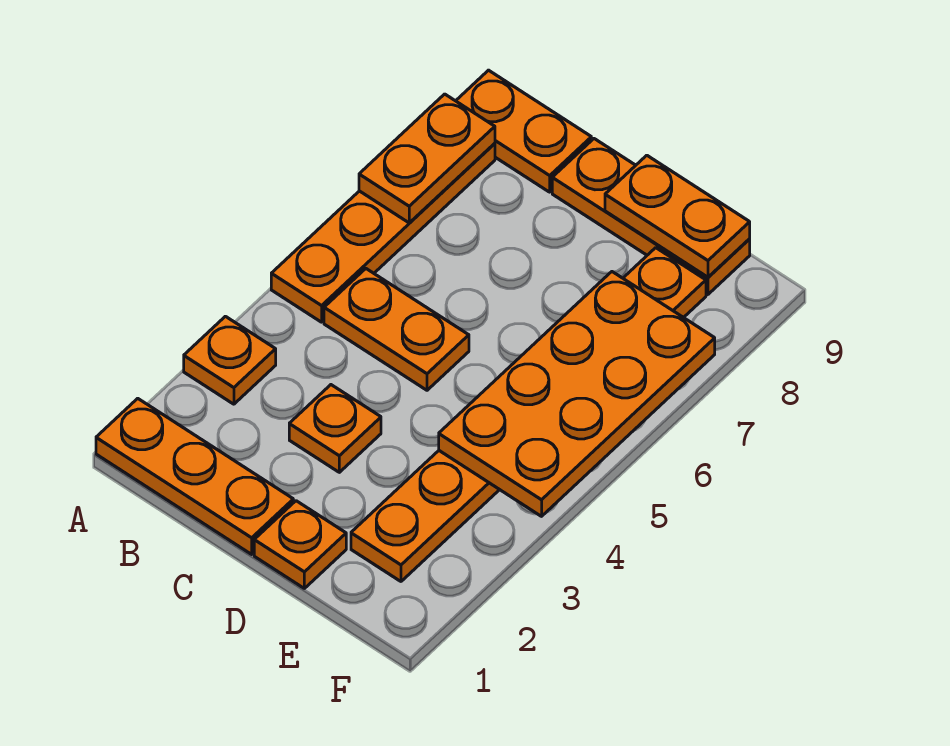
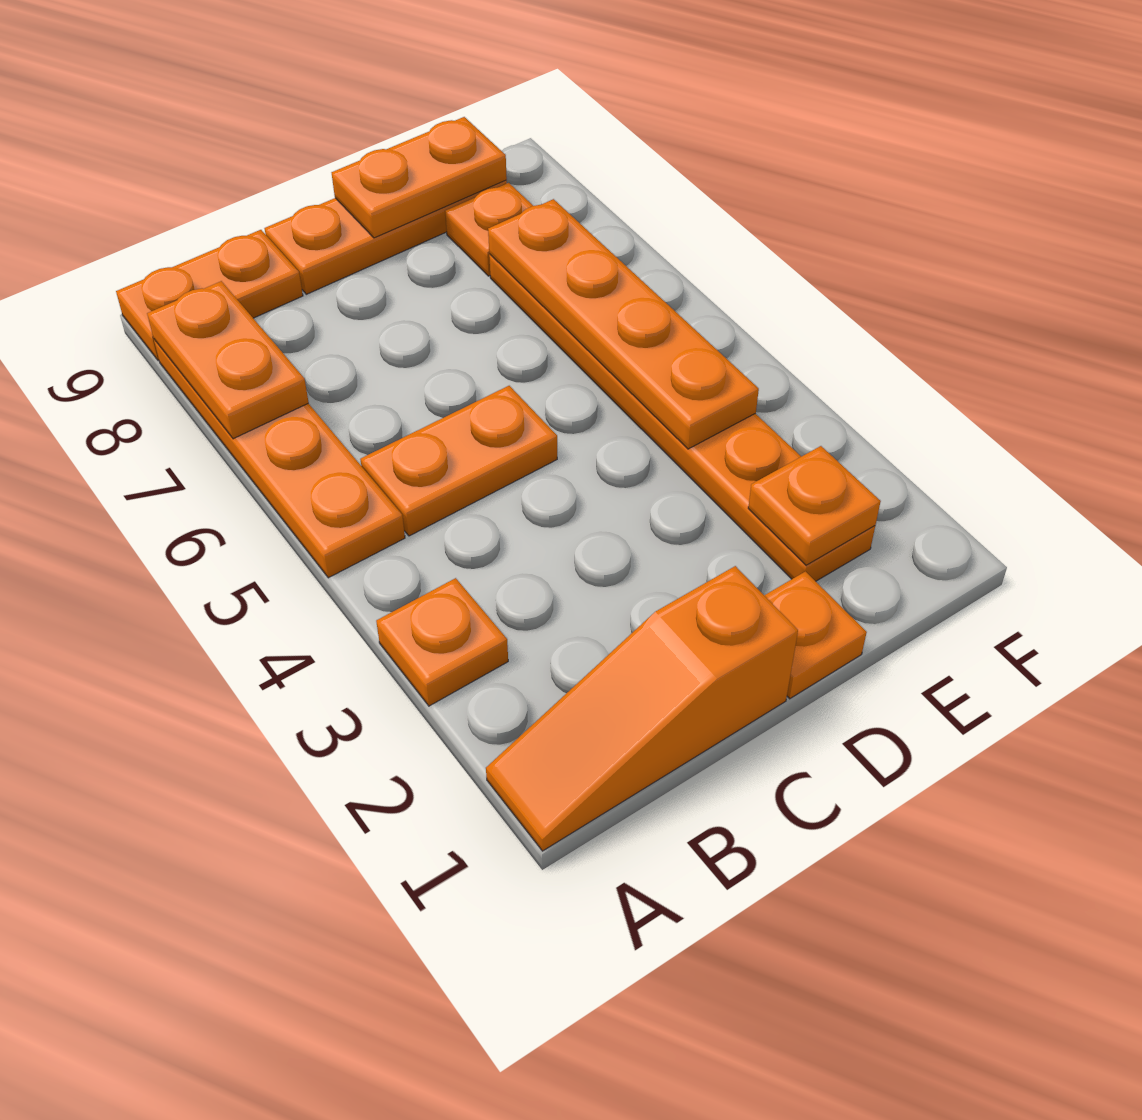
orange plate A1:C1 level 1 -> orange slope A1:C1 level 1 top C
orange plate C3 level 1 -> orange plate E2 level 2
orange plate E4:F7 level 2 -> orange plate E4:E7 level 2

